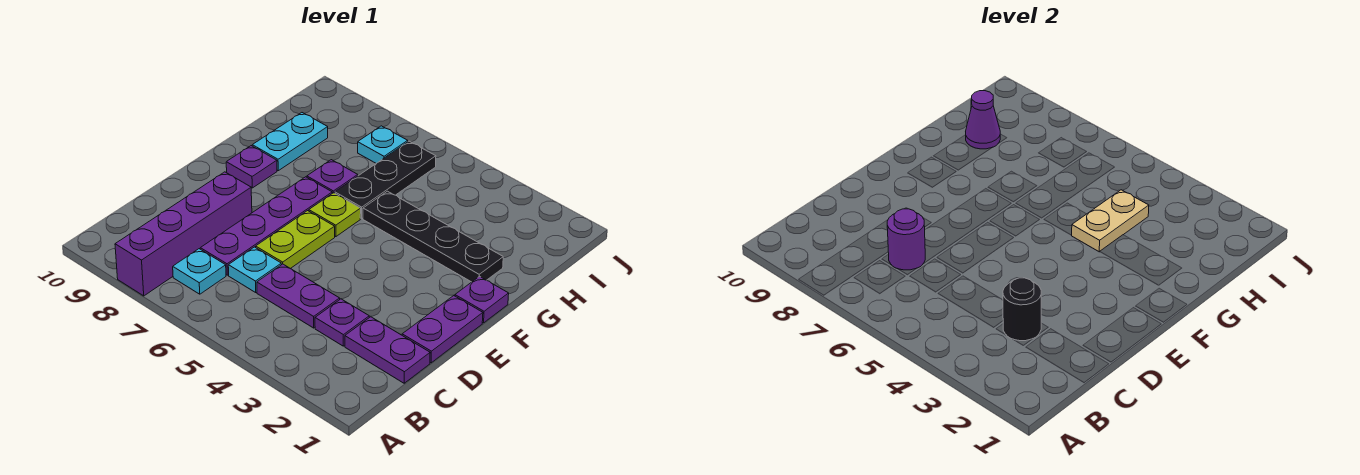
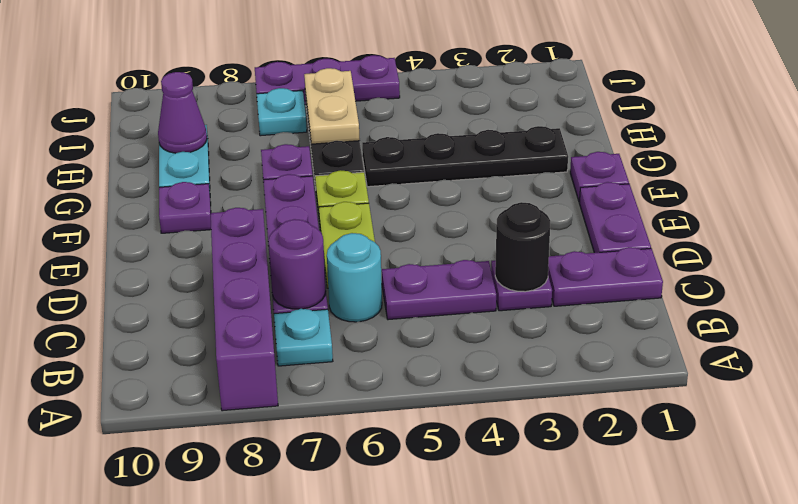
cyan plate C6 level 1 -> cyan round brick C6 level 1
tan plate G4:H4 level 2 -> tan plate H6:I6 level 2
none -> purple plate J5:J7 level 1

